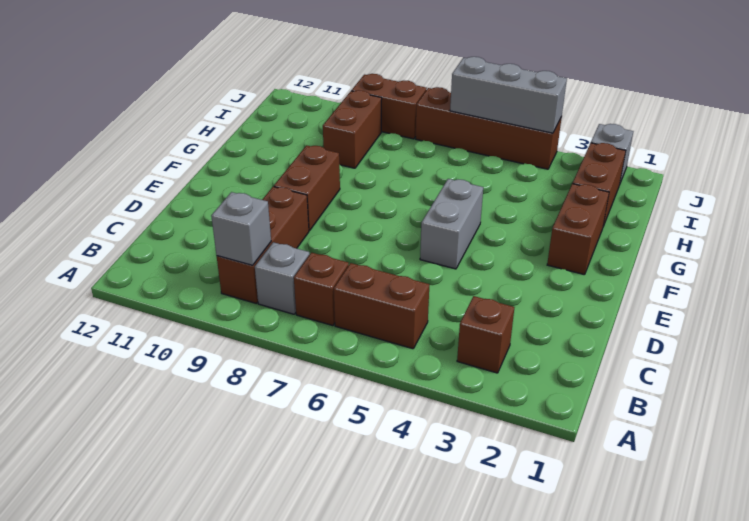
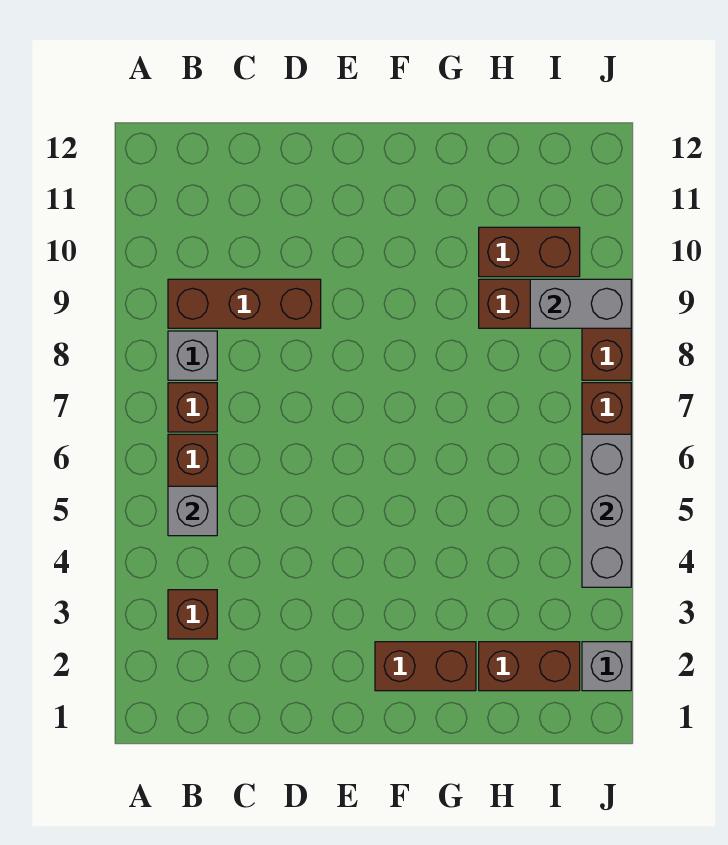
grey brick B9 level 2 -> grey brick B5 level 2
grey brick E5:F5 level 1 -> grey brick I9:J9 level 2
brown brick E9:F9 level 1 -> brown brick H10:I10 level 1

